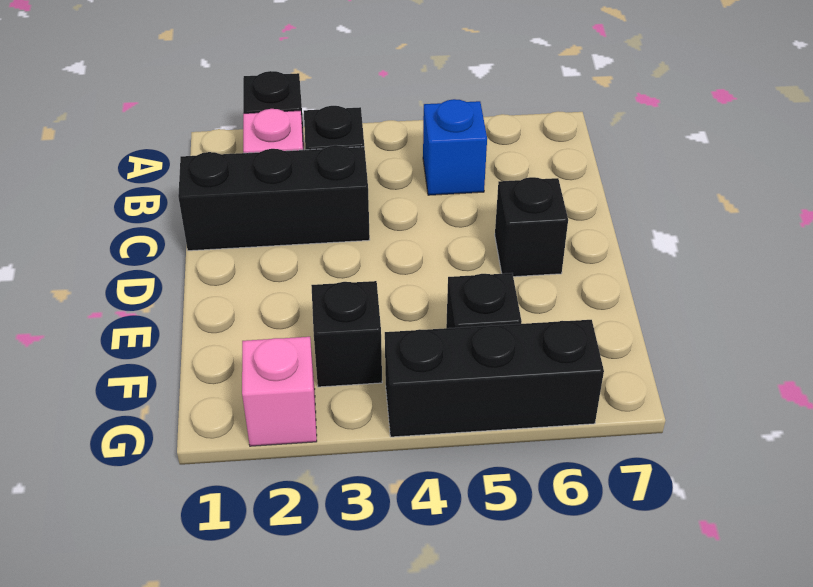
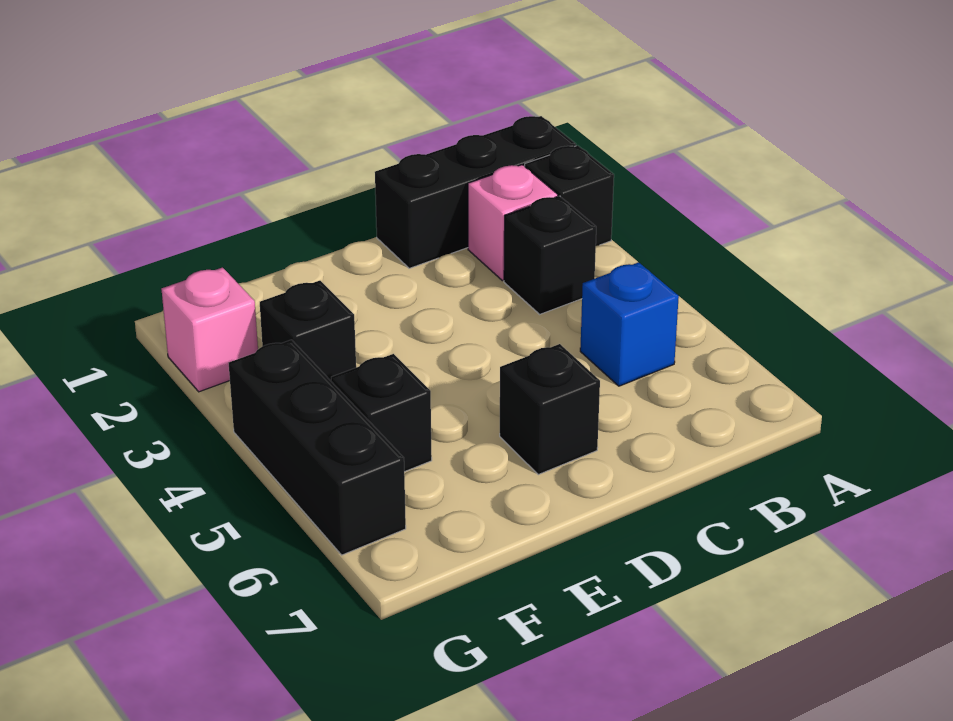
black brick C1:C3 level 1 -> black brick A1:C1 level 1

